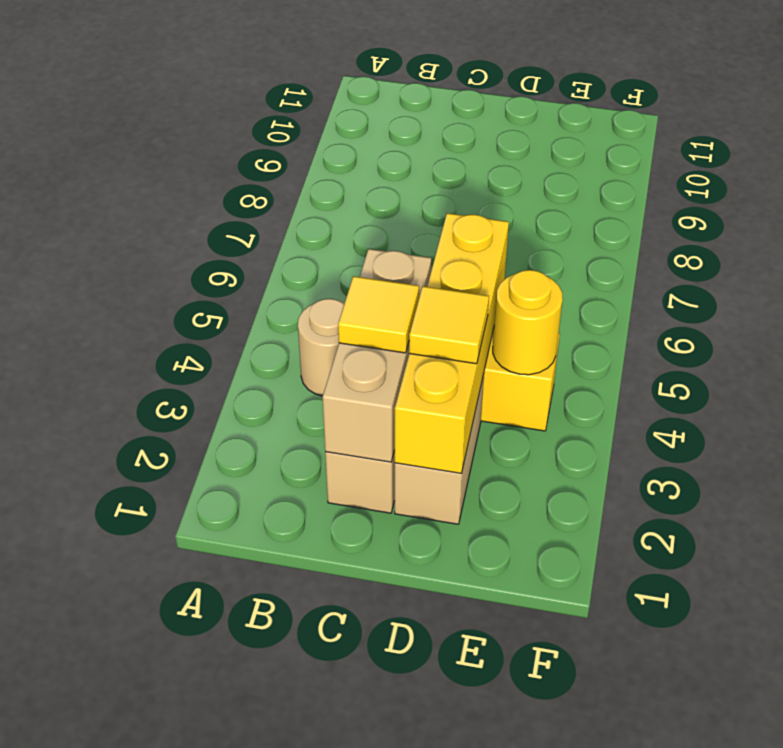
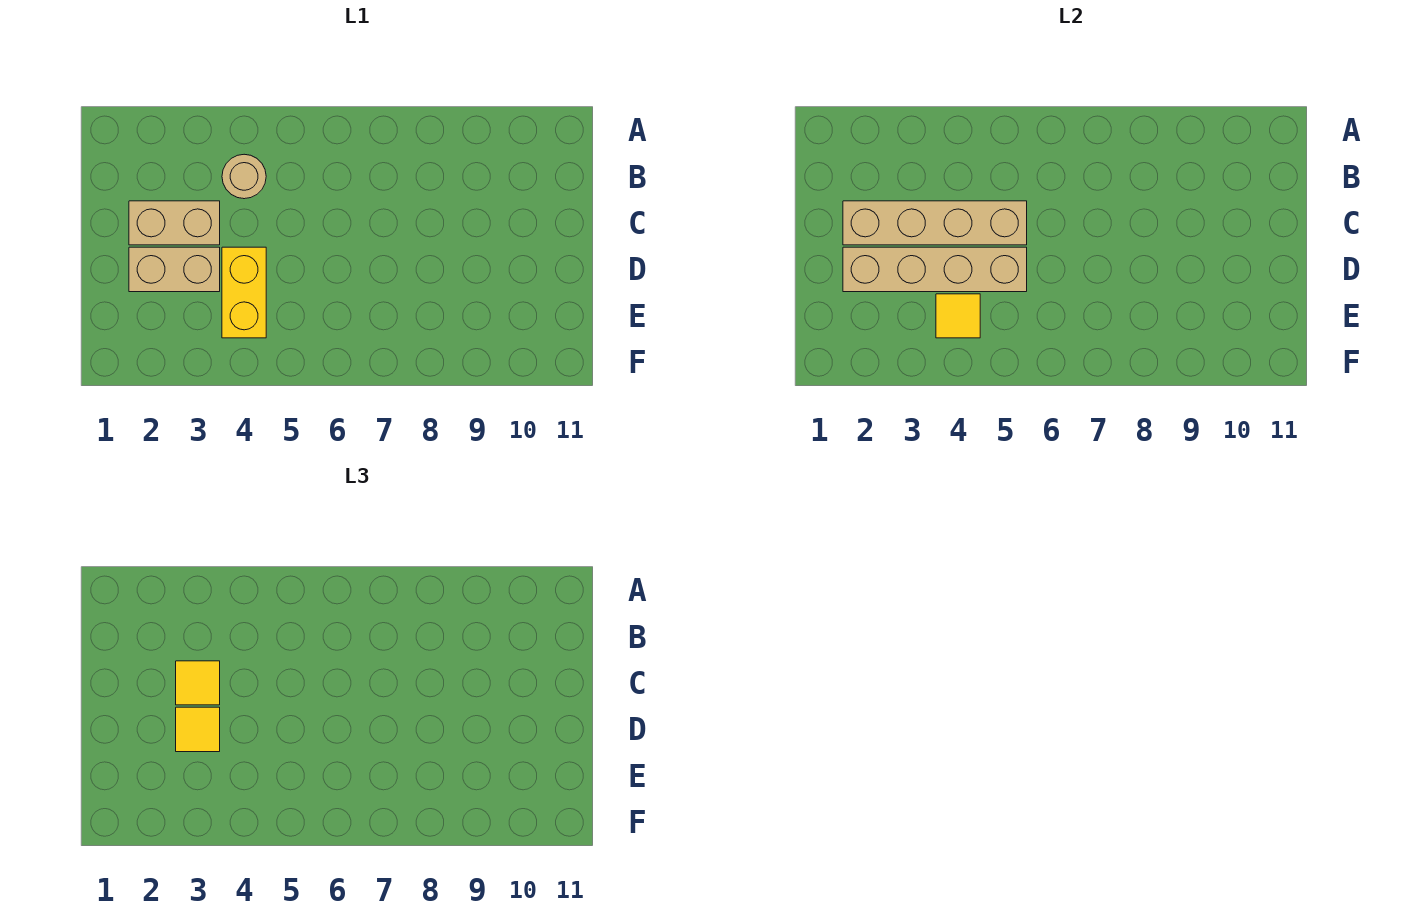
tan brick C2:C4 level 2 -> tan brick C2:C5 level 2
yellow brick D2:D5 level 2 -> tan brick D2:D5 level 2
yellow round brick E4 level 2 -> yellow tile E4 level 2

